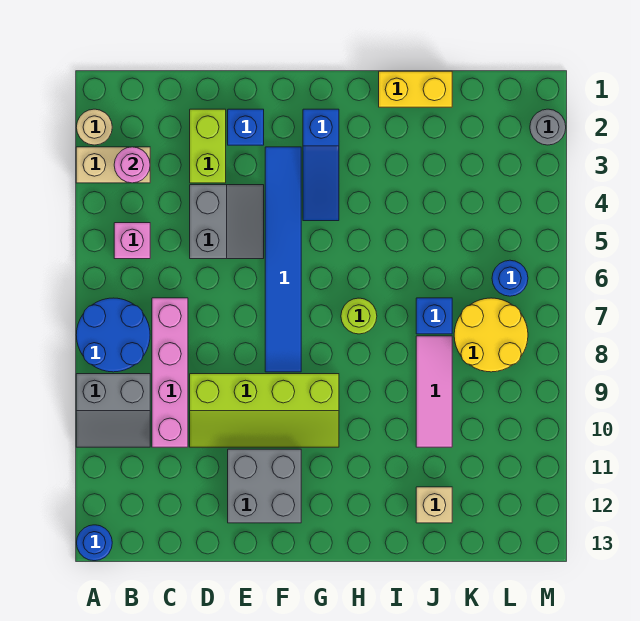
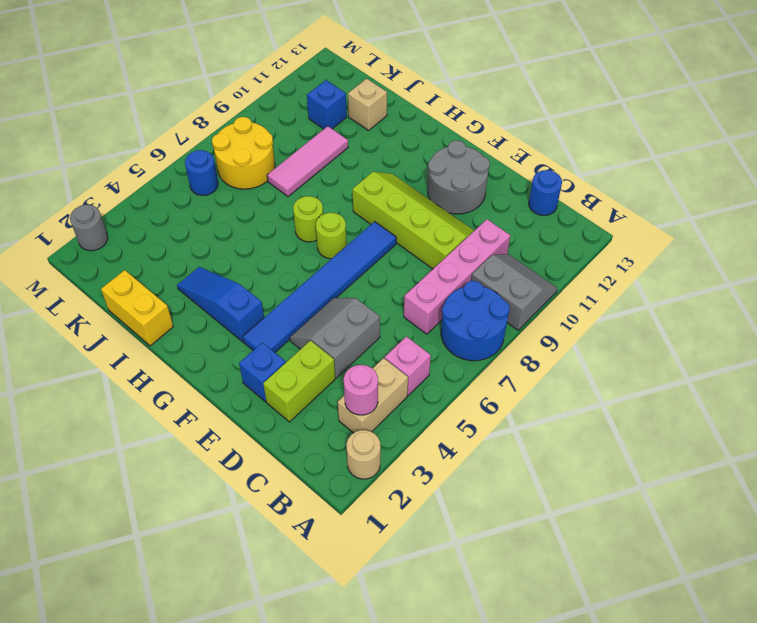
tan brick A3:B3 level 1 -> tan brick B3:B4 level 1
blue round brick A13 level 1 -> blue round brick C13 level 1
grey brick E11:F12 level 1 -> grey round brick E11:F12 level 1
blue slope G2:G4 level 1 top 2 -> blue slope G3:I3 level 1 top G
none -> lime round brick G7 level 1
blue brick J7 level 1 -> blue brick K11 level 1

